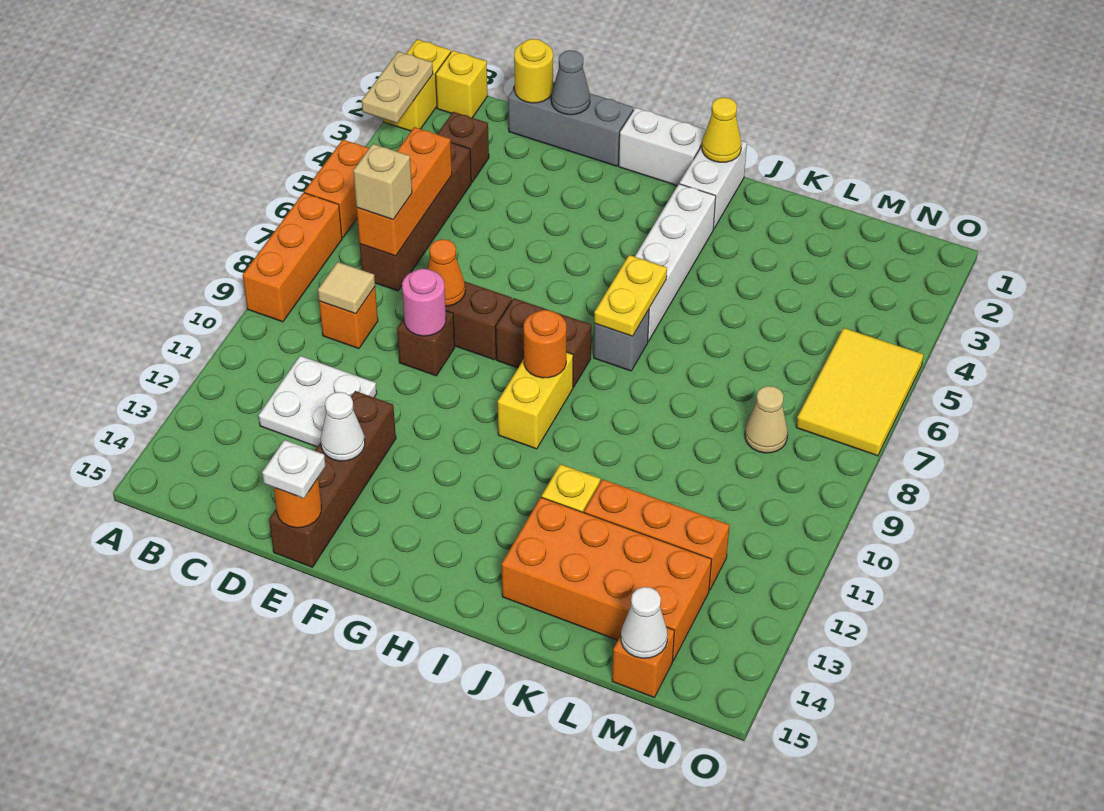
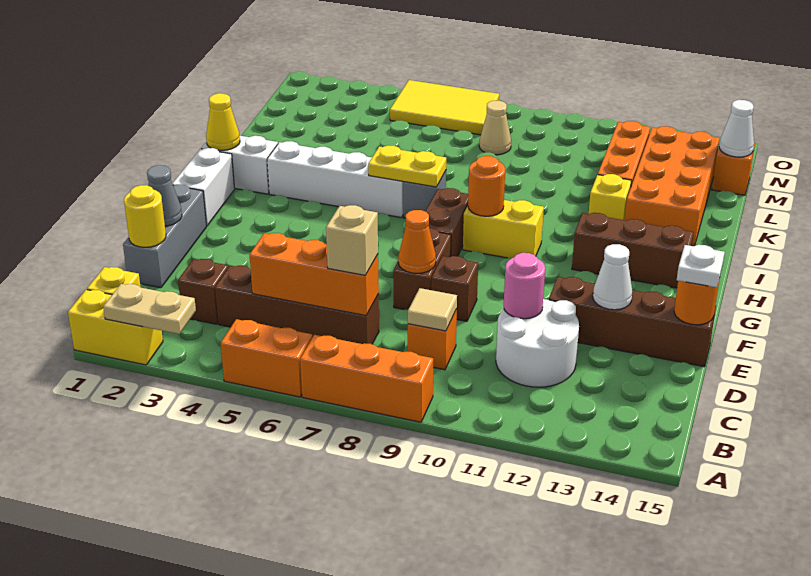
white plate C11:D12 level 1 -> white round brick C11:D12 level 1
pink round brick E9 level 2 -> pink round brick D11 level 2
none -> brown brick H12:H14 level 1

